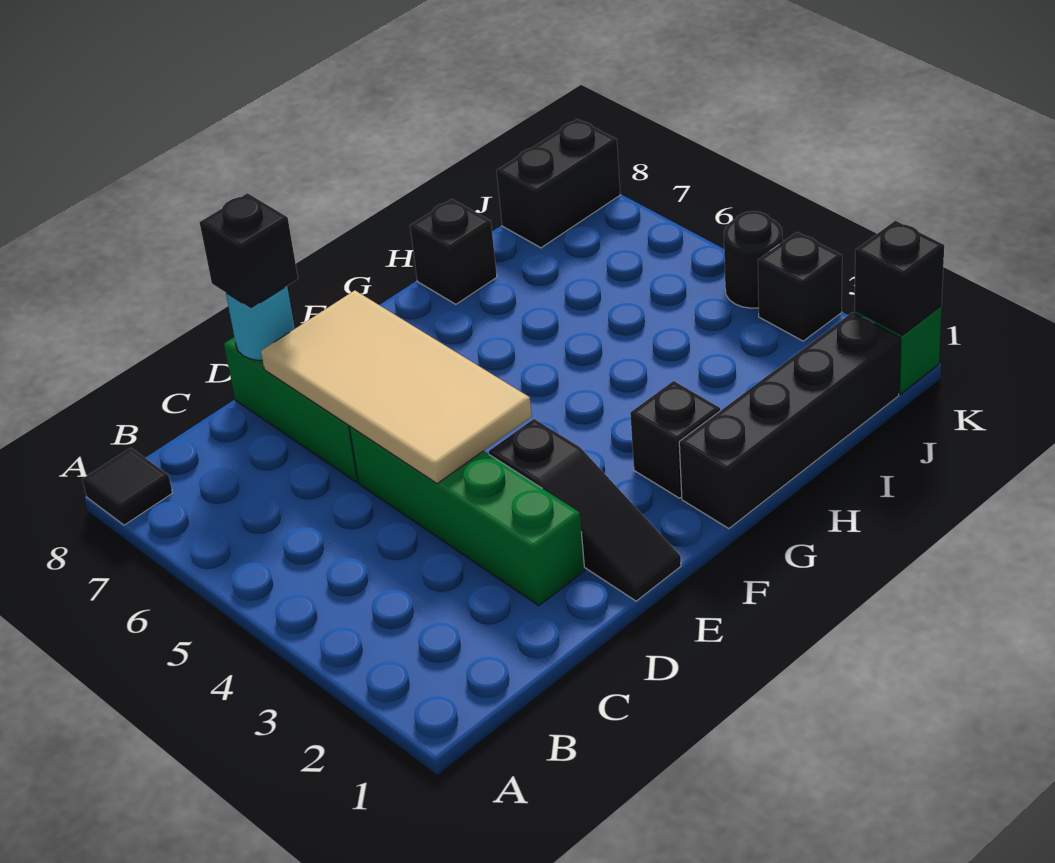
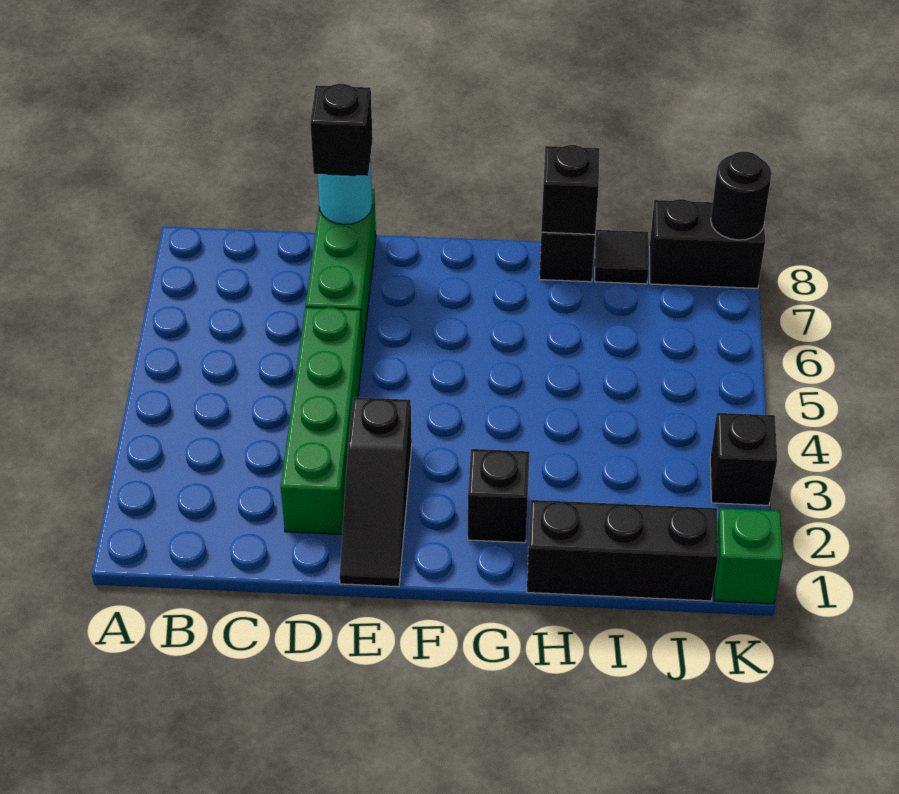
black tile A8 level 1 -> black tile I8 level 1
tan tile D4:E7 level 2 -> none
black brick G1:J1 level 1 -> black brick H1:J1 level 1
black brick K1 level 2 -> black brick H8 level 2
black round brick K4 level 1 -> black round brick K8 level 2

